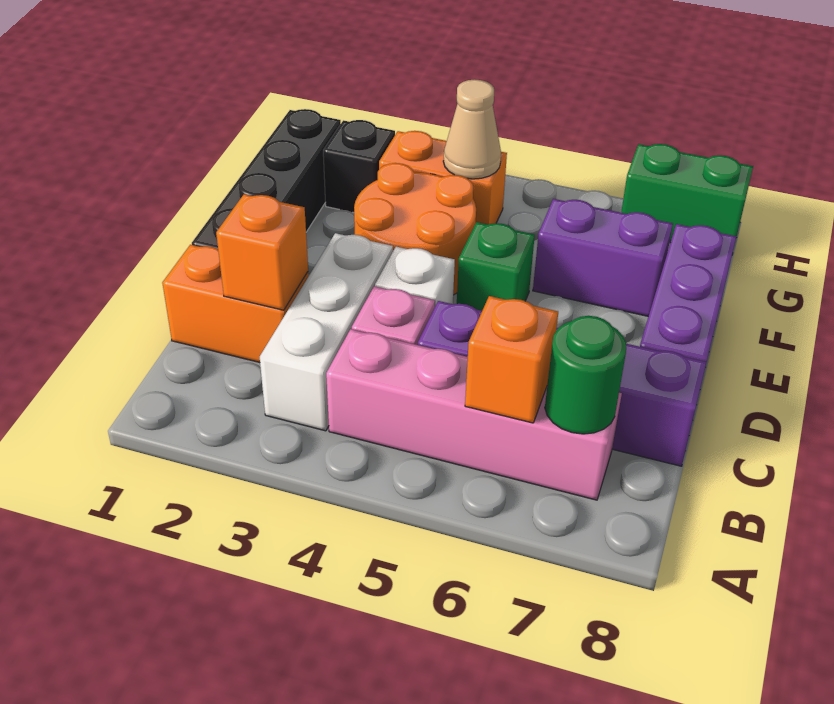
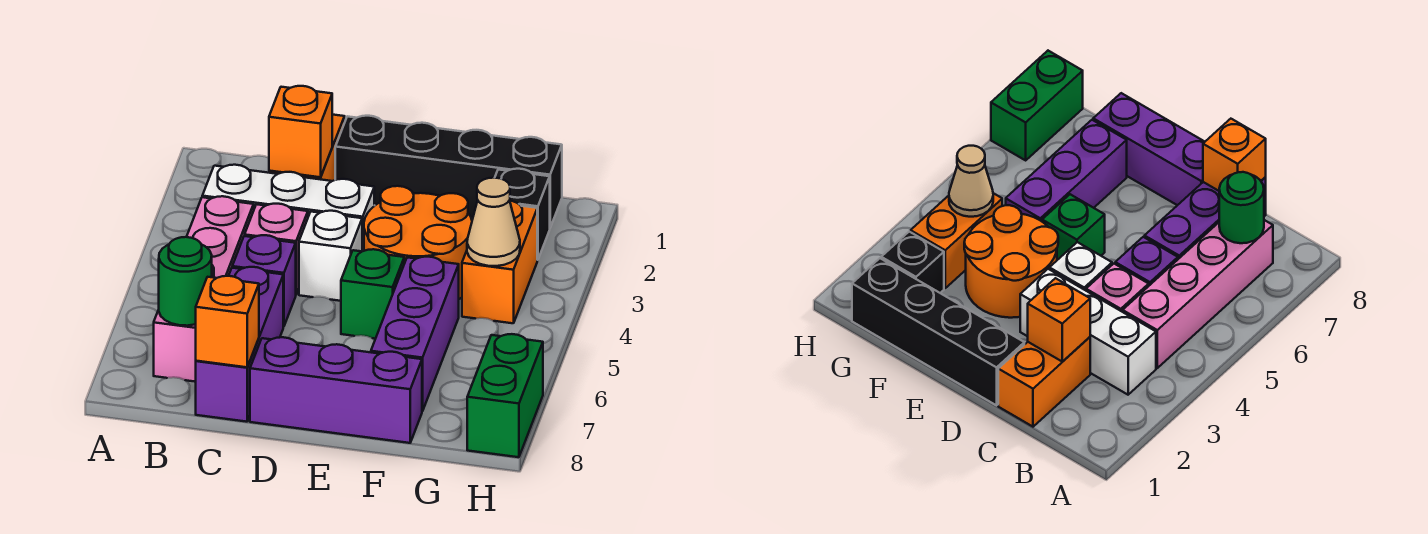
orange brick B6 level 2 -> orange brick C8 level 2
purple brick F6:F7 level 1 -> purple brick F5:F7 level 1

